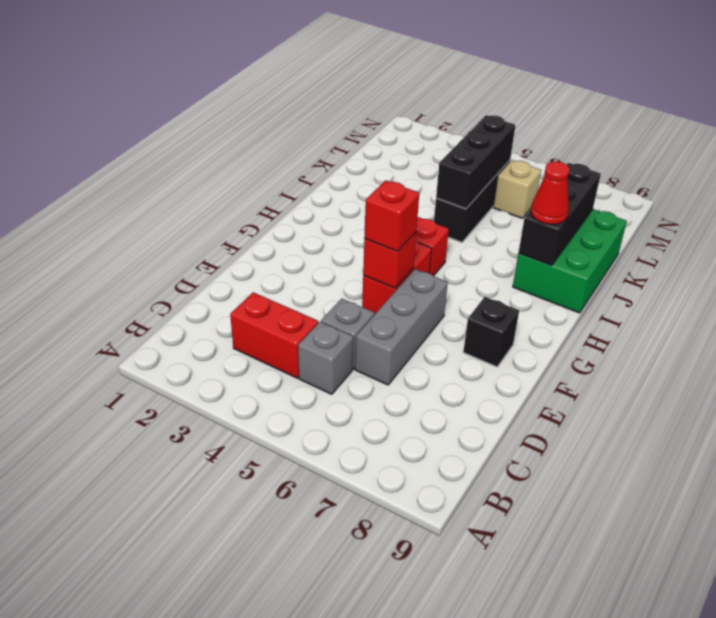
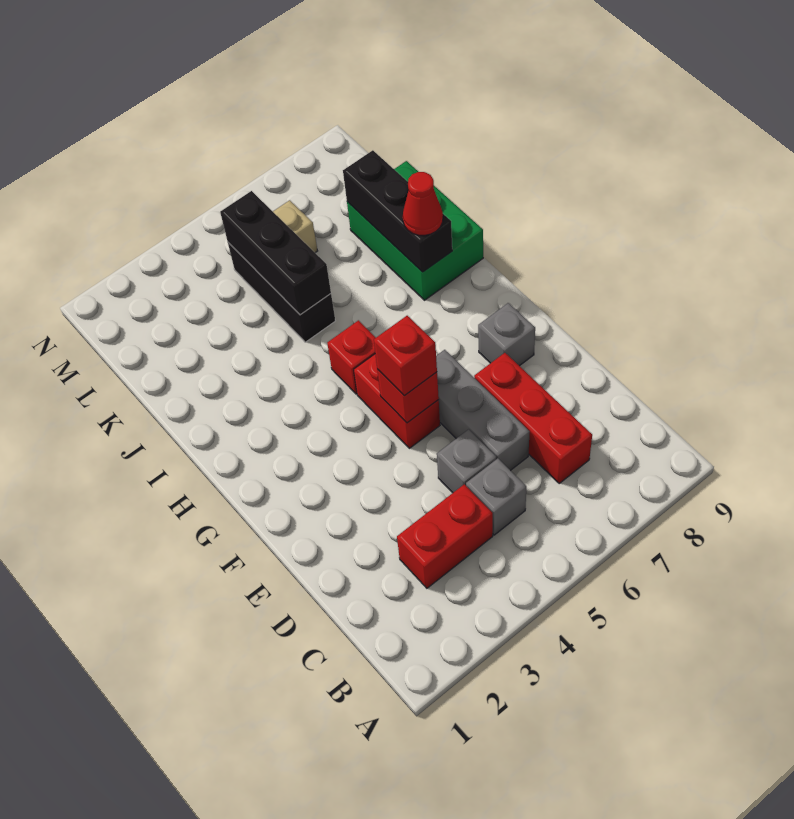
none -> red brick C7:E7 level 1
black brick F8 level 1 -> grey brick F8 level 1

